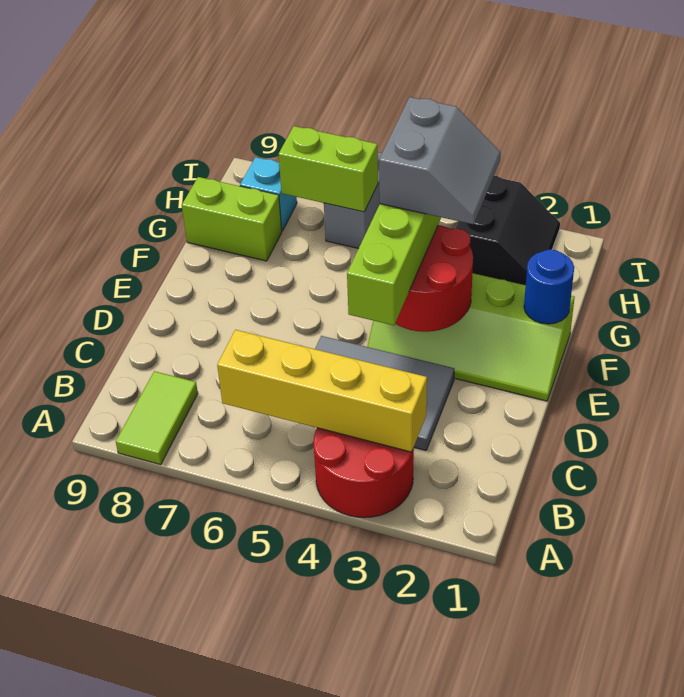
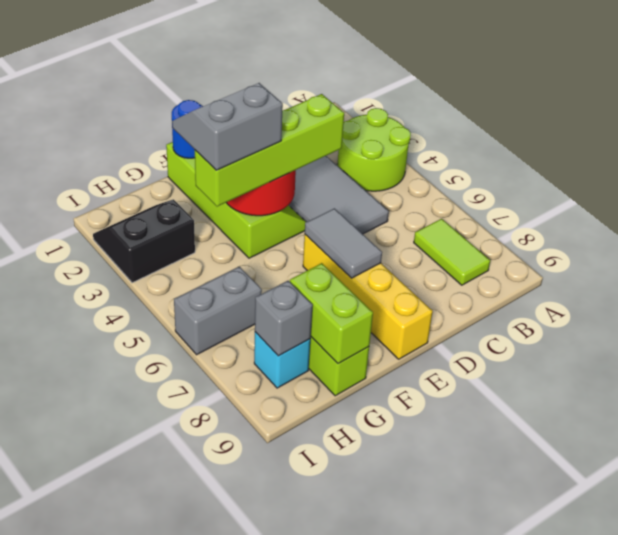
red round brick A3:B4 level 1 -> lime round brick A3:B4 level 1
lime tile A8:B8 level 1 -> lime tile B7:B8 level 1
yellow brick B3:B6 level 2 -> yellow brick E6:E9 level 1
none -> grey tile E6:E7 level 2
lime brick H6:H7 level 2 -> lime brick G8:G9 level 2
none -> grey brick H8 level 2

